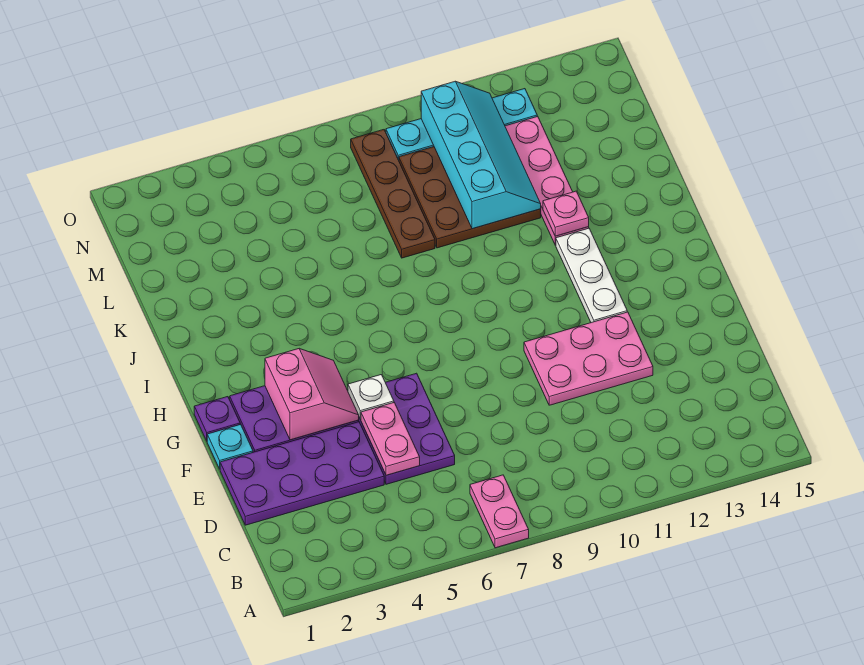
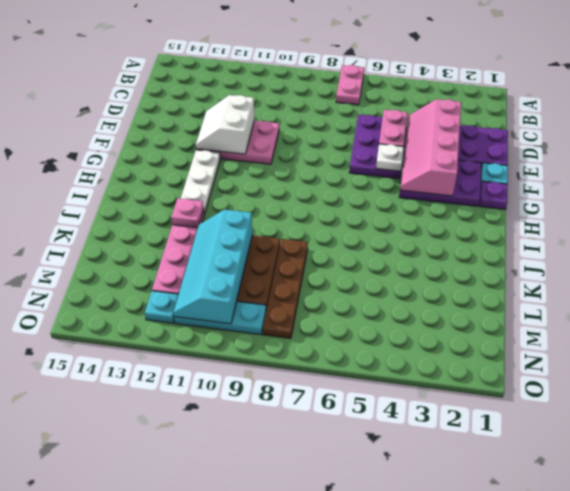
none -> white slope E11:F12 level 2 top 11
pink slope F3:G4 level 2 top 3 -> pink slope D3:G4 level 2 top 3

